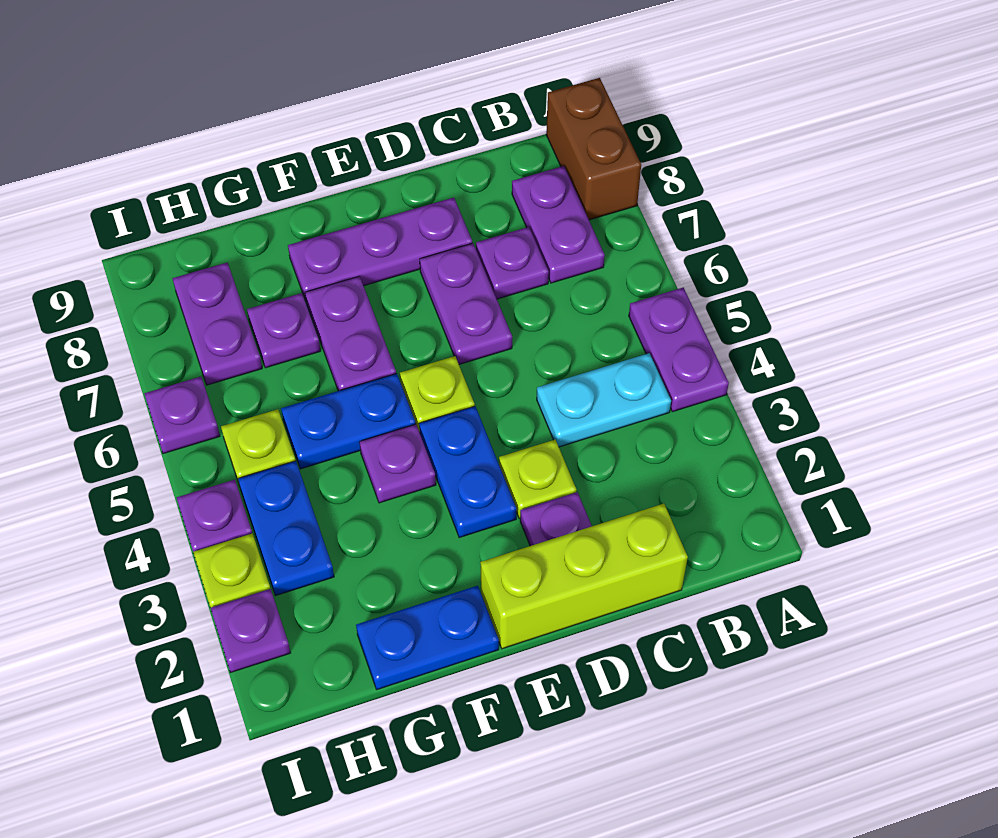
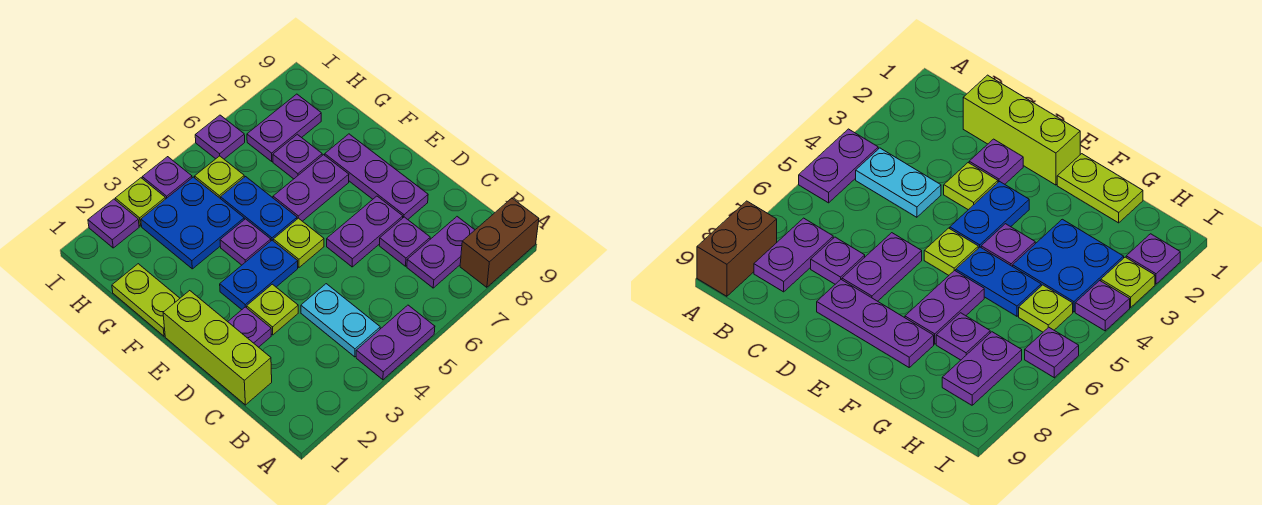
blue plate F1:G1 level 1 -> lime plate F1:G1 level 1
blue plate H3:H4 level 1 -> blue plate G3:H4 level 1

